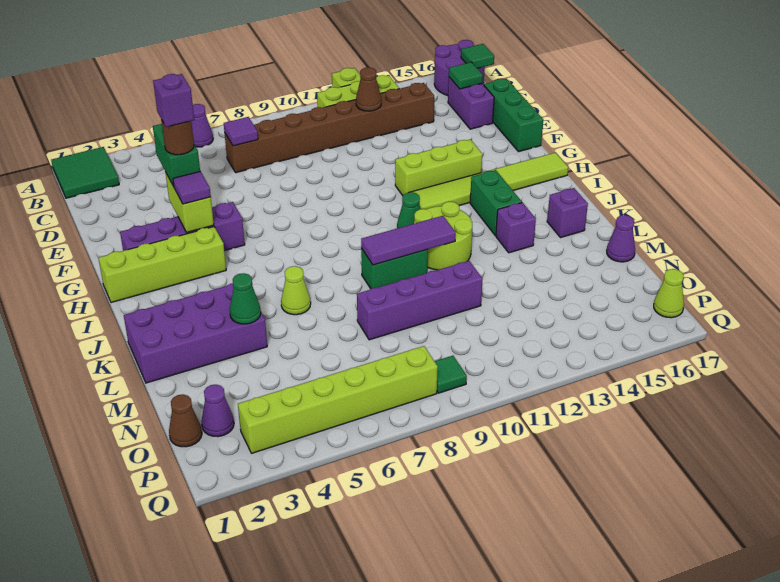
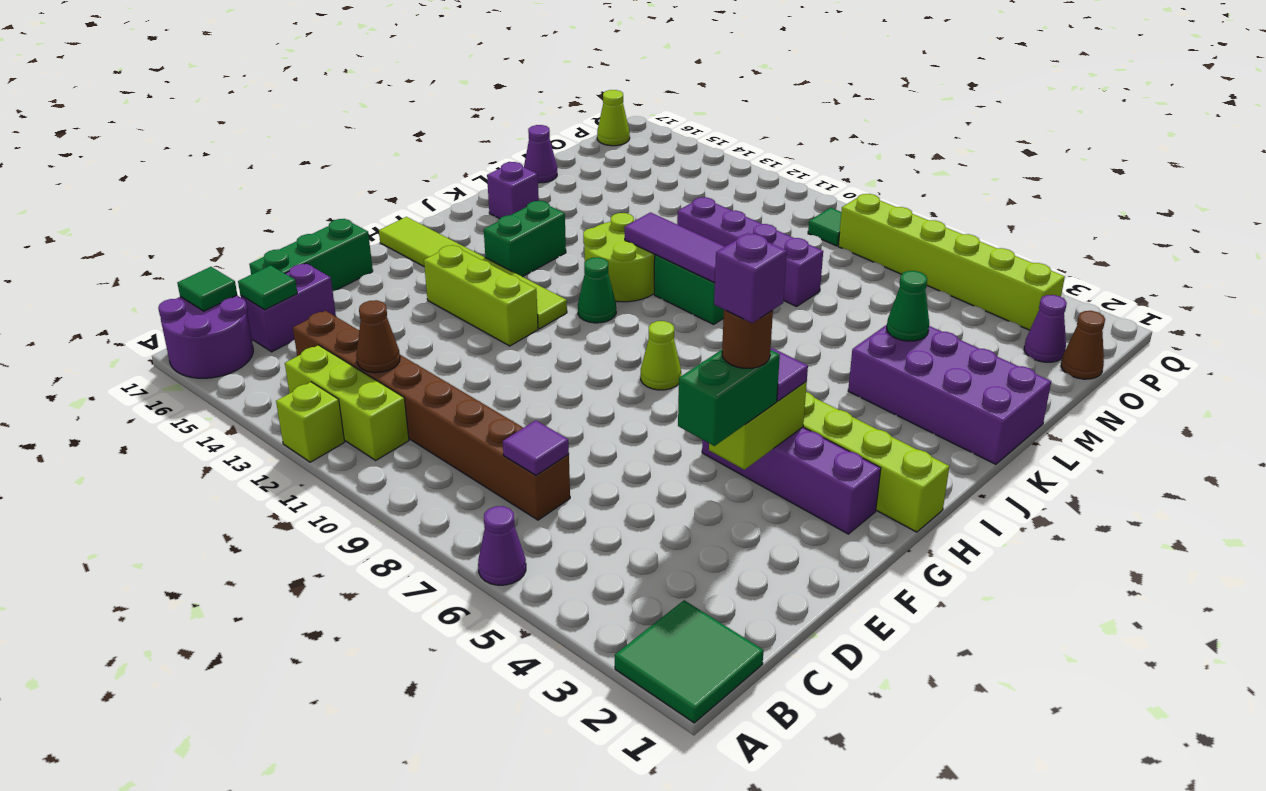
lime cone K6 level 1 -> lime cone H8 level 1
purple brick K14 level 1 -> none

